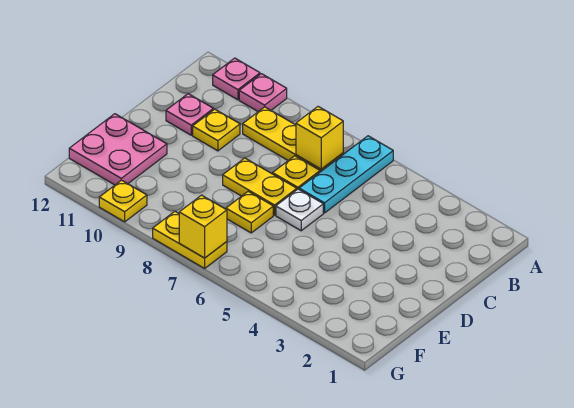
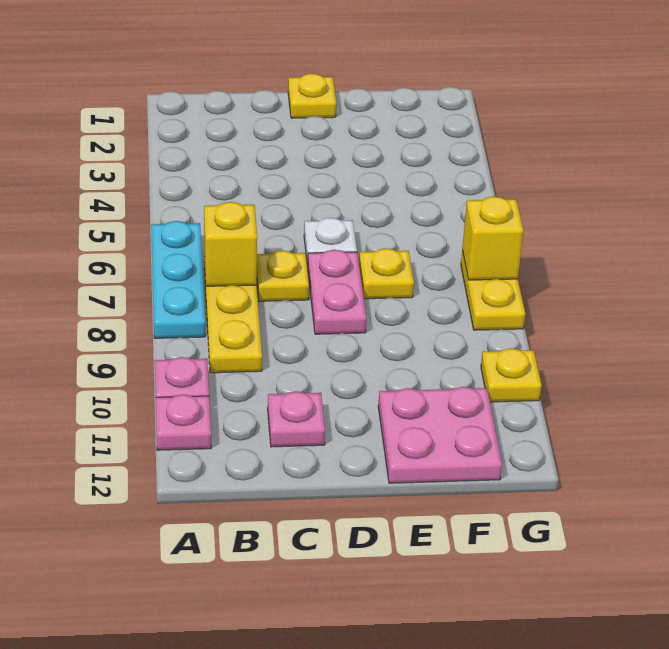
cyan plate A6:C6 level 1 -> cyan plate A6:A8 level 1
yellow plate C10 level 1 -> yellow plate D1 level 1
yellow plate D7:D8 level 1 -> pink plate D7:D8 level 1

